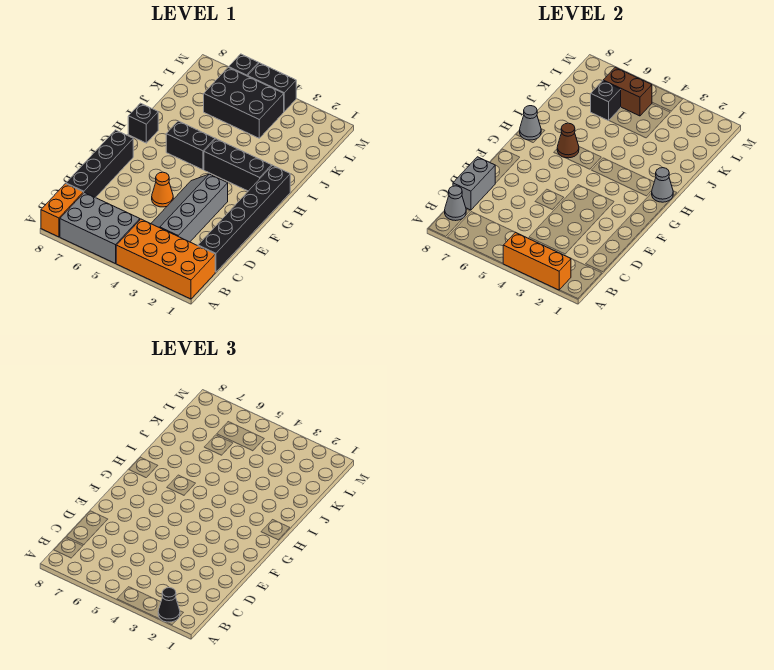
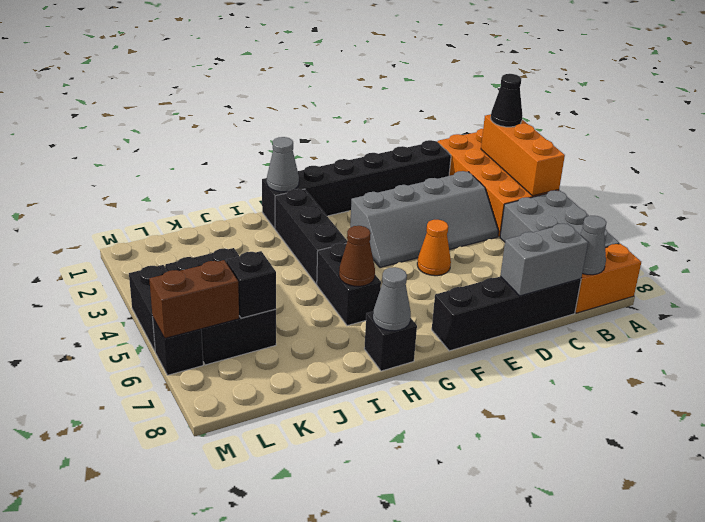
brown brick L5:L6 level 2 -> brown brick L6:M6 level 2

